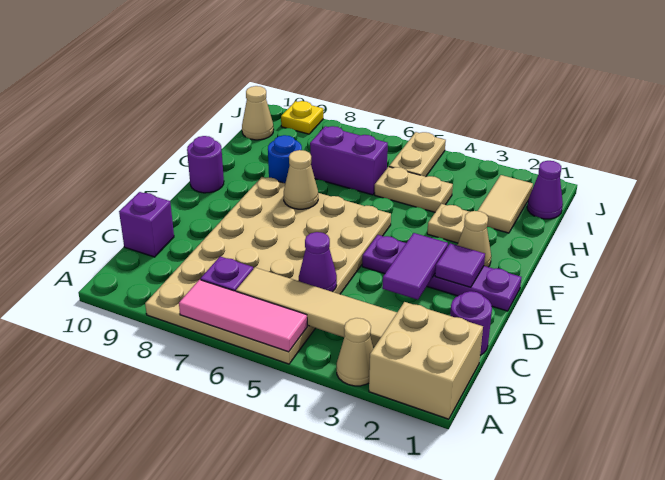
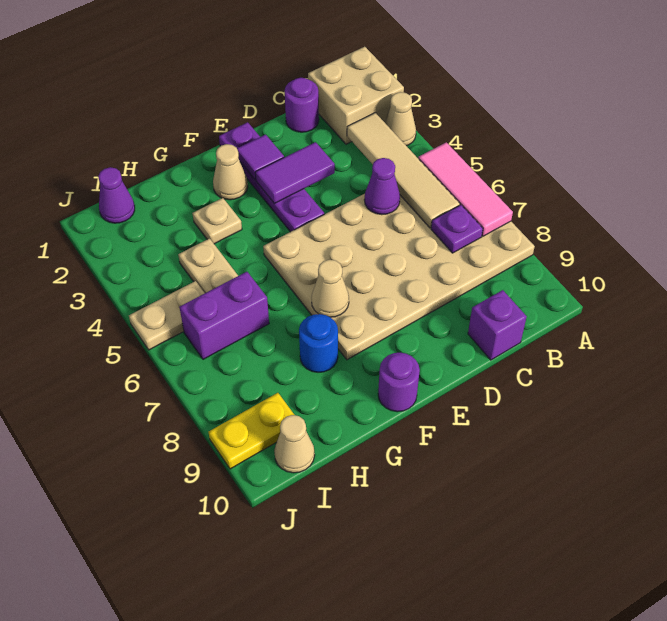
tan tile H2:I2 level 1 -> none
purple brick H6:H7 level 1 -> purple brick H6:I6 level 1
yellow plate J9 level 1 -> yellow plate I9:J9 level 1

